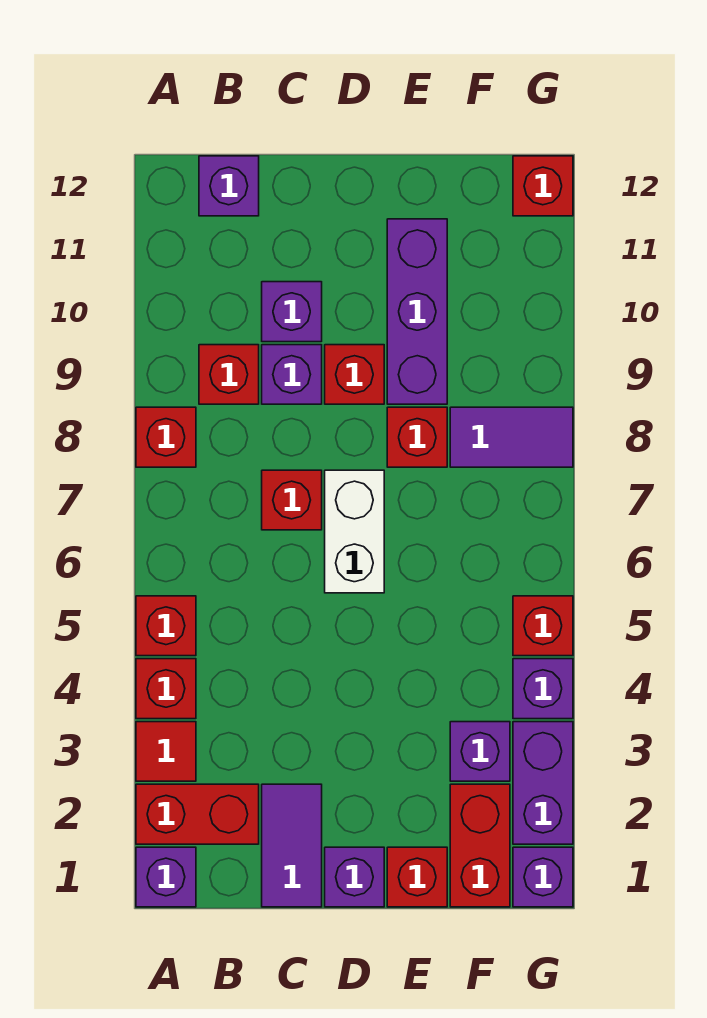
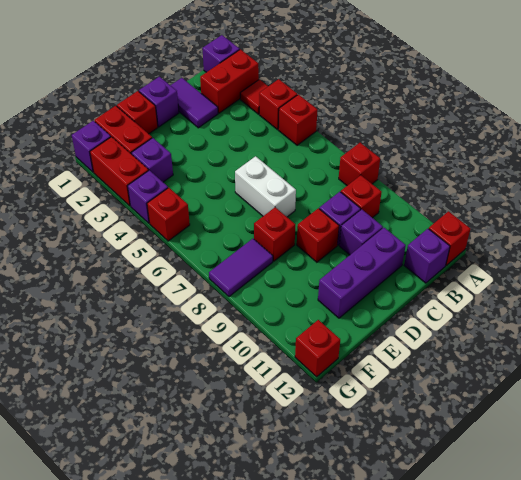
red brick C7 level 1 -> red brick A12 level 1
purple brick E9:E11 level 1 -> purple brick C11:E11 level 1
purple brick G2:G3 level 1 -> red brick G2:G3 level 1

